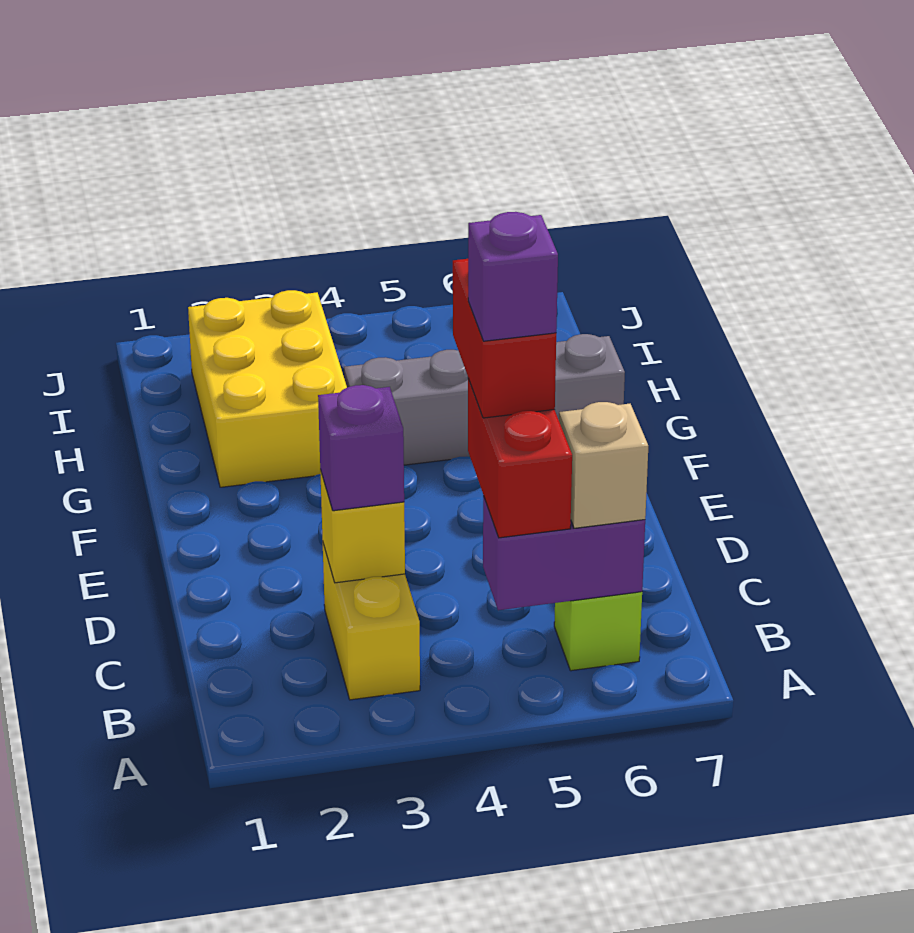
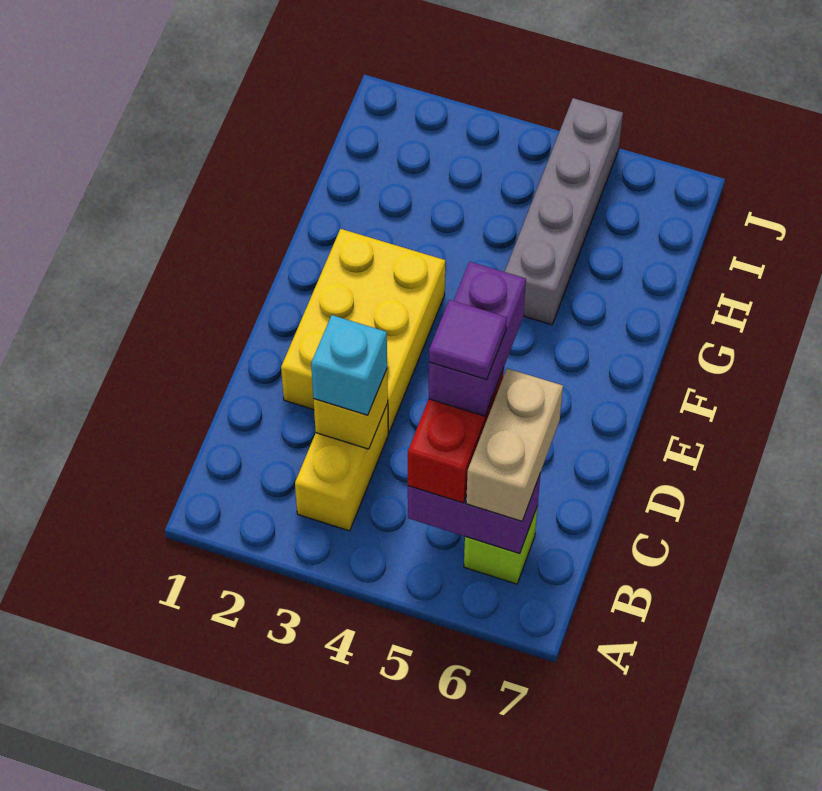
tan brick B6 level 3 -> tan brick B6:C6 level 3
purple brick C3 level 3 -> cyan brick C3 level 3
red brick C5:D5 level 4 -> purple brick C5:D5 level 4
purple brick C5 level 5 -> purple tile C5 level 5
yellow brick G2:I3 level 1 -> yellow brick D2:F3 level 1
grey brick G4:G7 level 1 -> grey brick G5:J5 level 1

